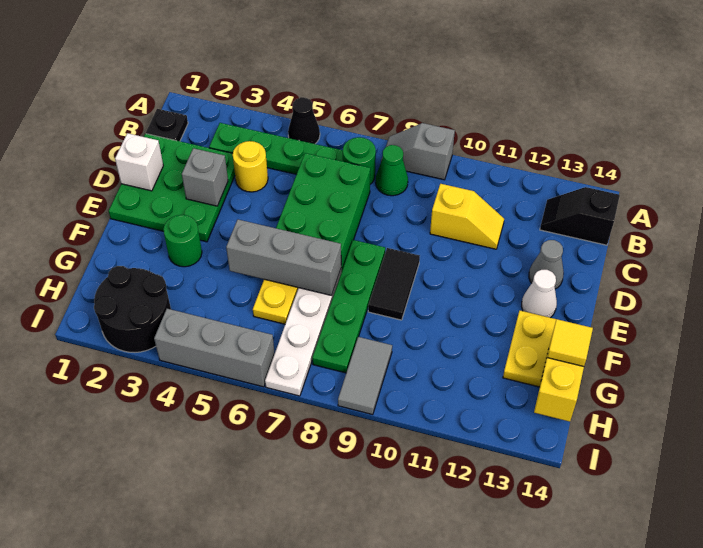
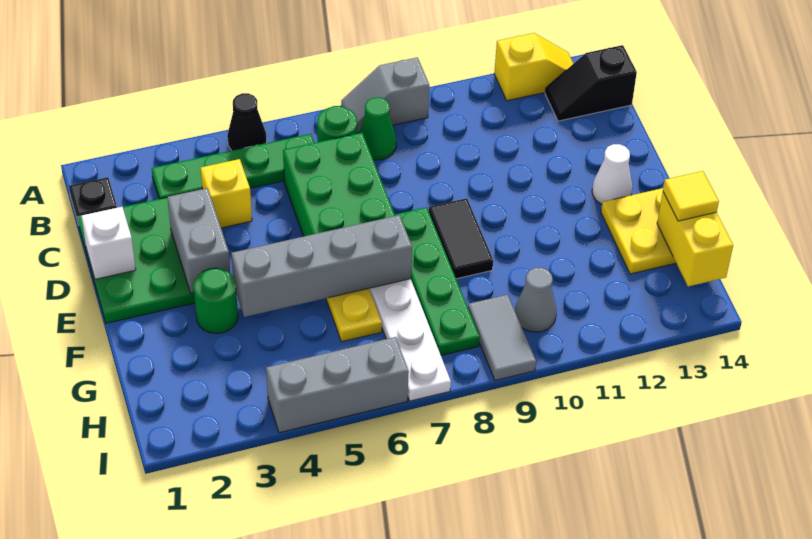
yellow round brick C4 level 1 -> yellow brick C4 level 1
yellow slope C10:C11 level 1 top 10 -> yellow slope A12:A13 level 1 top 12
grey brick D3 level 2 -> grey brick D3:E3 level 2
grey cone D13 level 1 -> grey cone H10 level 1
grey brick F5:F7 level 2 -> grey brick F4:F7 level 2
black round brick H2:I3 level 1 -> none

